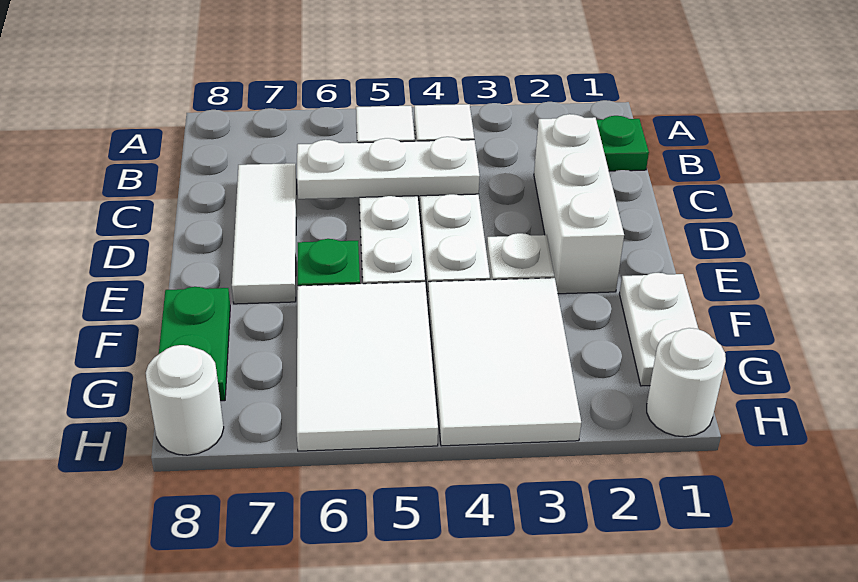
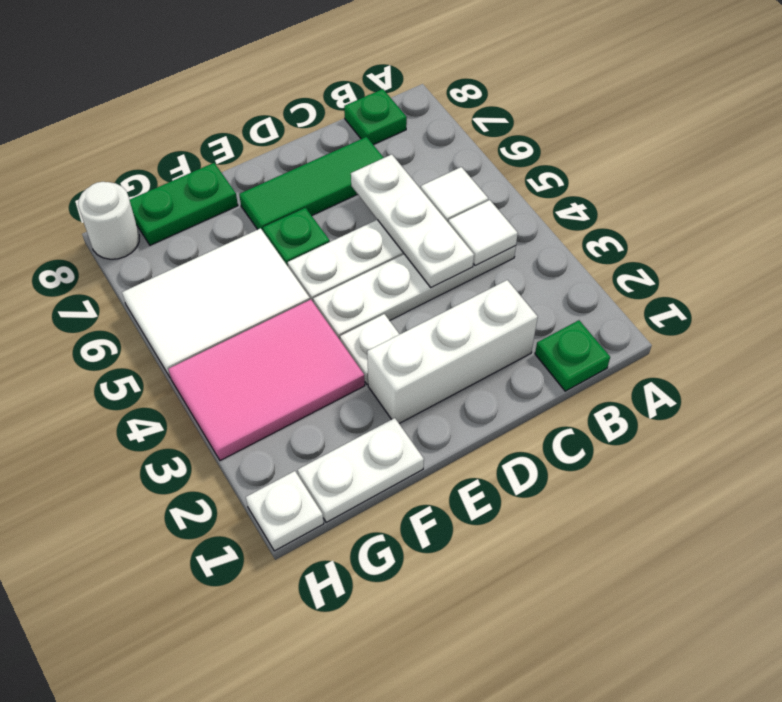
none -> green plate B8 level 1
white tile C7:E7 level 1 -> green tile C7:E7 level 1
white tile F3:H4 level 1 -> pink tile F3:H4 level 1
white round brick H1 level 1 -> white plate H1 level 1

